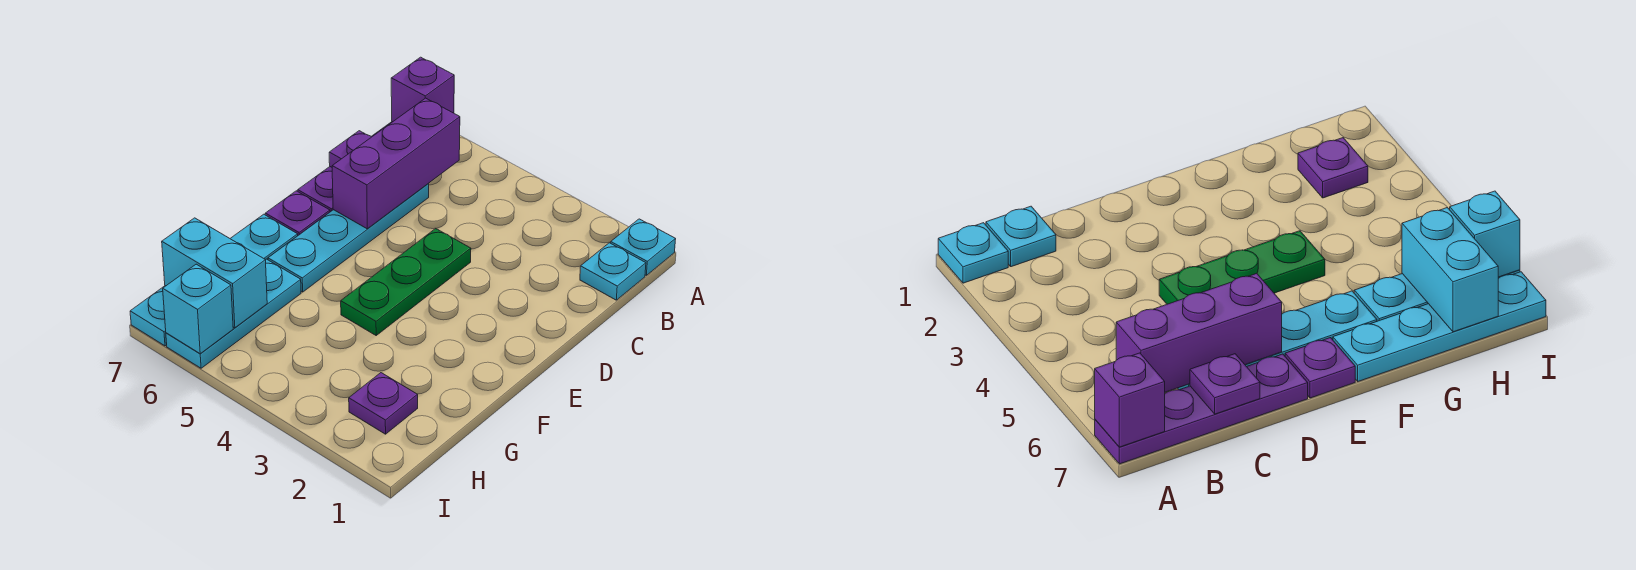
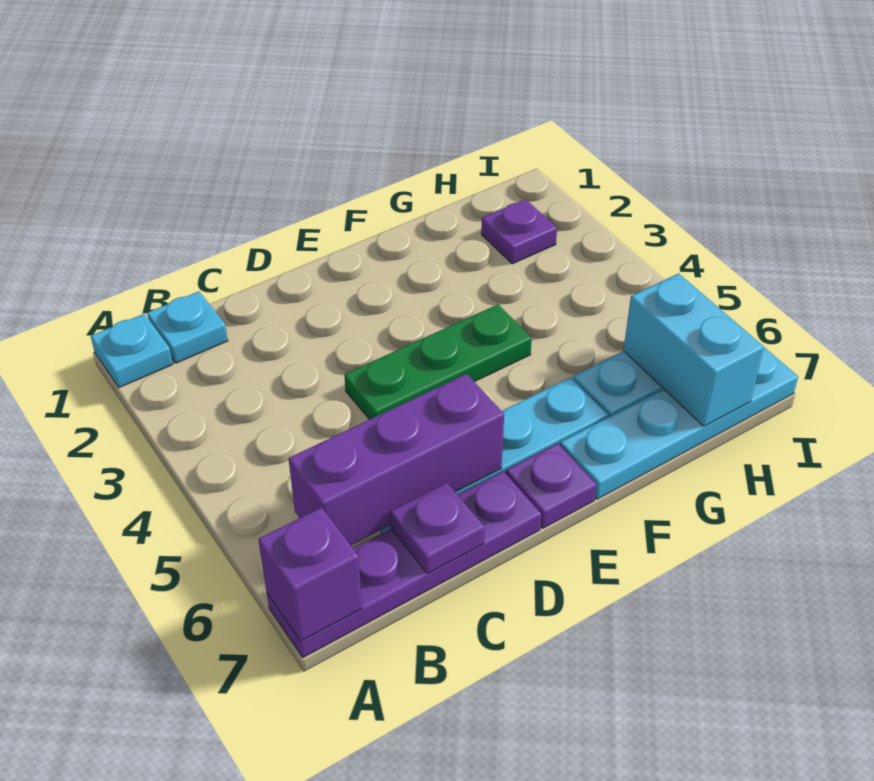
cyan brick I6 level 2 -> none

